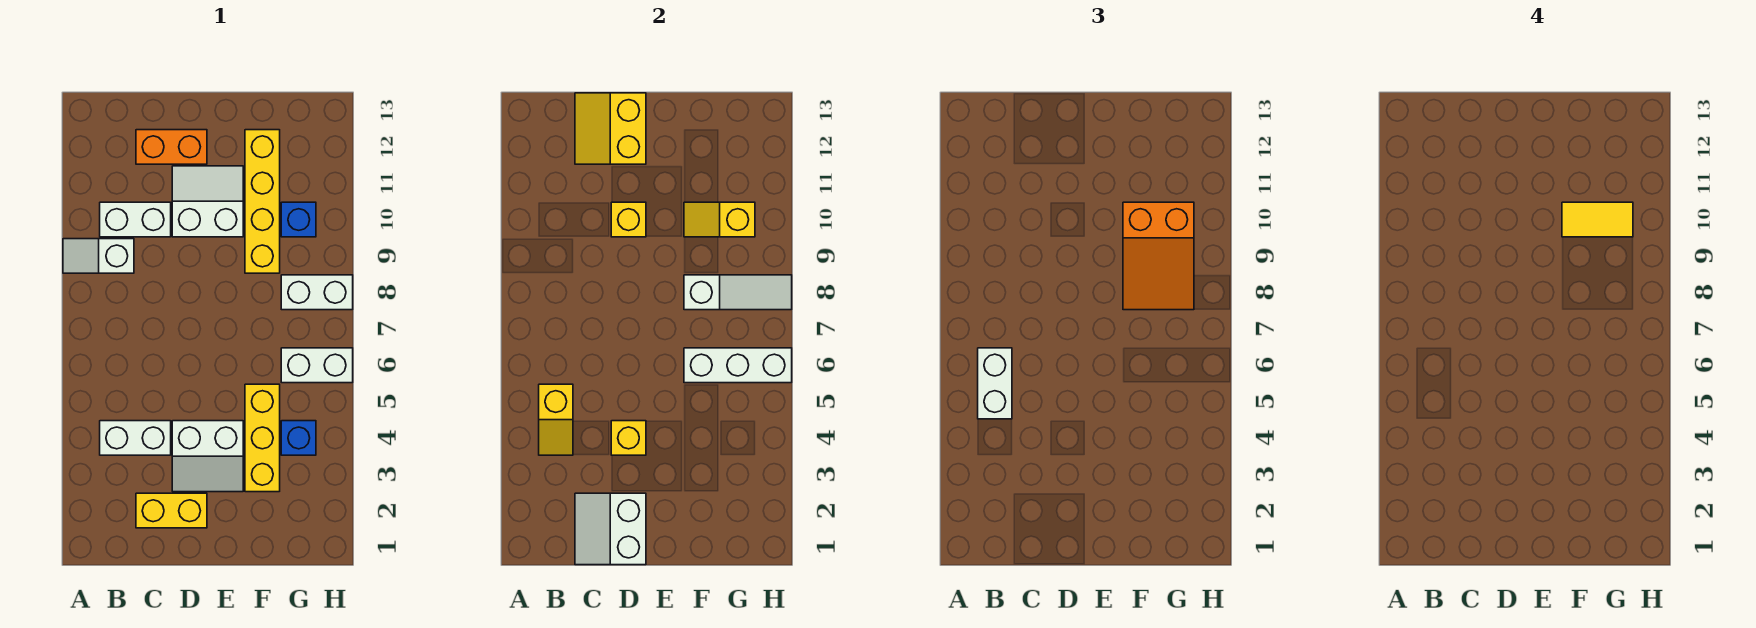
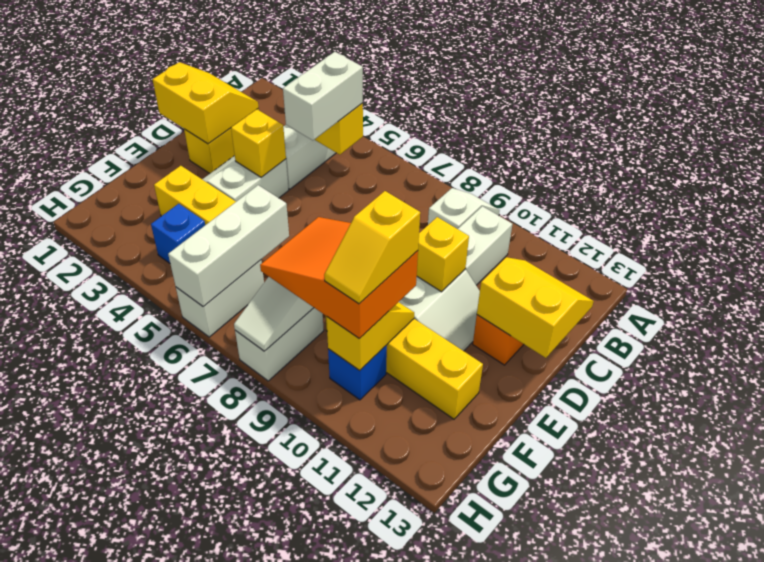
white brick B5:B6 level 3 -> white brick B5:C5 level 3
white slope C1:D2 level 2 top D -> yellow slope C1:D2 level 2 top D
yellow tile F10:G10 level 4 -> yellow slope F10:G10 level 4 top F

